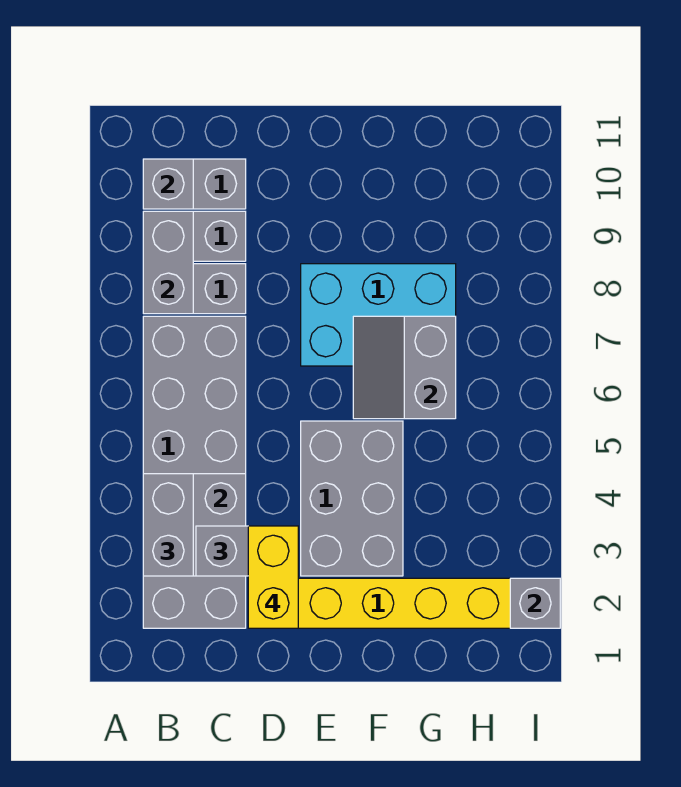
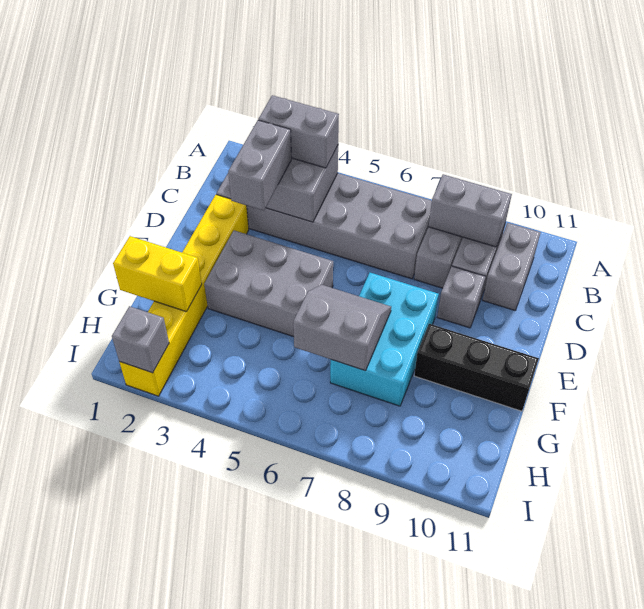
grey brick B10 level 2 -> grey brick D9 level 1
yellow brick D2:D3 level 4 -> yellow brick G1:G2 level 2
none -> black brick F9:F11 level 1

